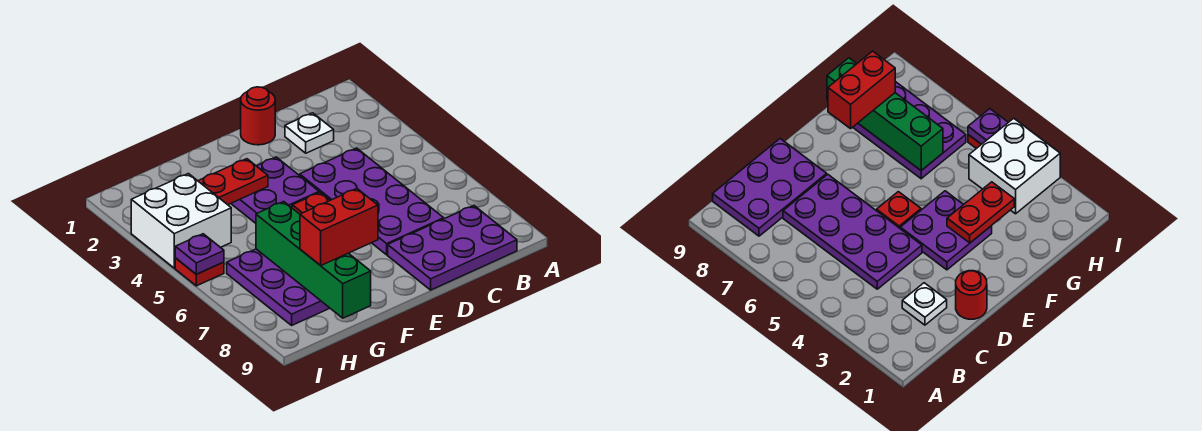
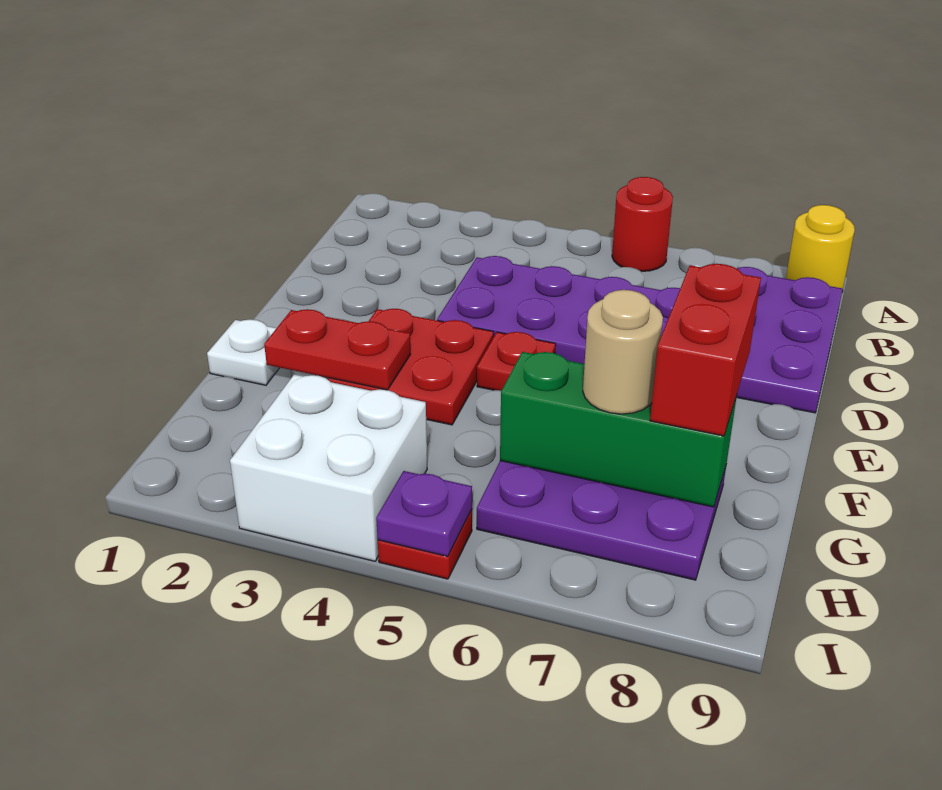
none -> yellow round brick A9 level 1
white plate C2 level 1 -> white plate F1 level 1
red round brick D1 level 1 -> red round brick A6 level 1
purple plate E3:F4 level 1 -> red plate E3:F4 level 1
red plate F3:G3 level 2 -> red plate F2:F3 level 2
green brick G6:G9 level 2 -> green brick G6:G8 level 2
none -> tan round brick G7 level 3

